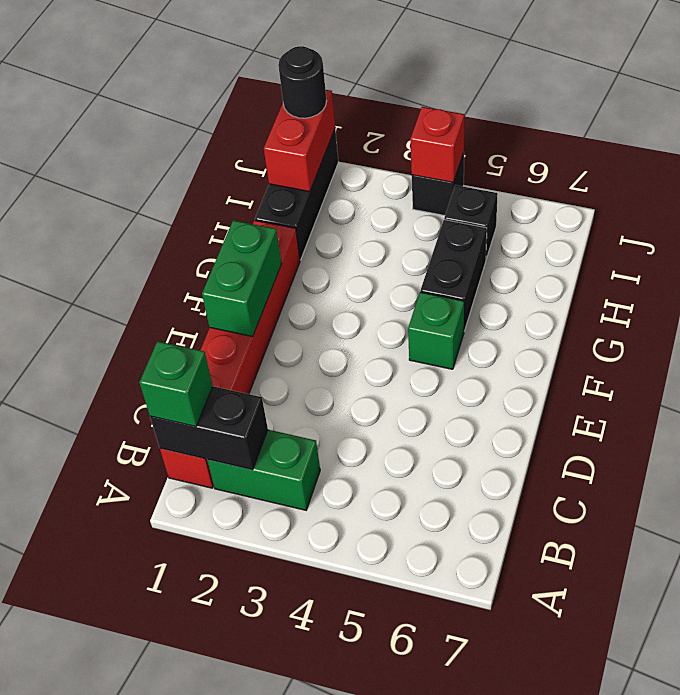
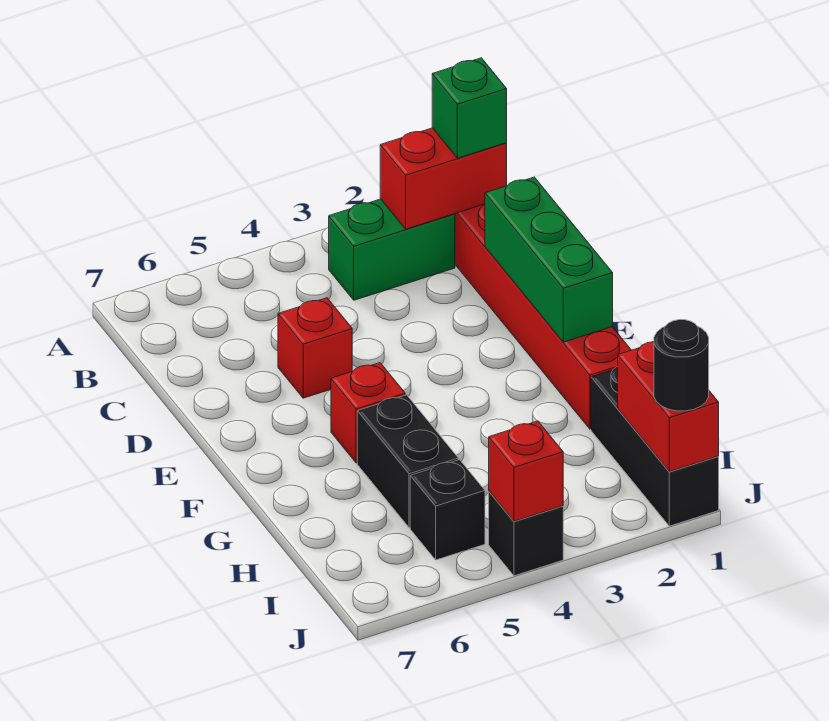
black brick B1:B2 level 2 -> red brick B1:B2 level 2
none -> red brick D5 level 1
green brick E1:F1 level 2 -> green brick D1:F1 level 2
green brick F5 level 1 -> red brick F5 level 1

